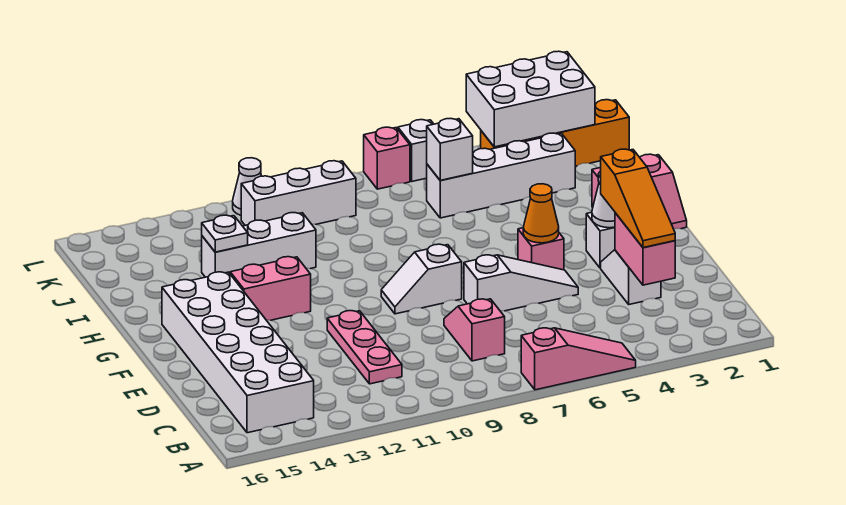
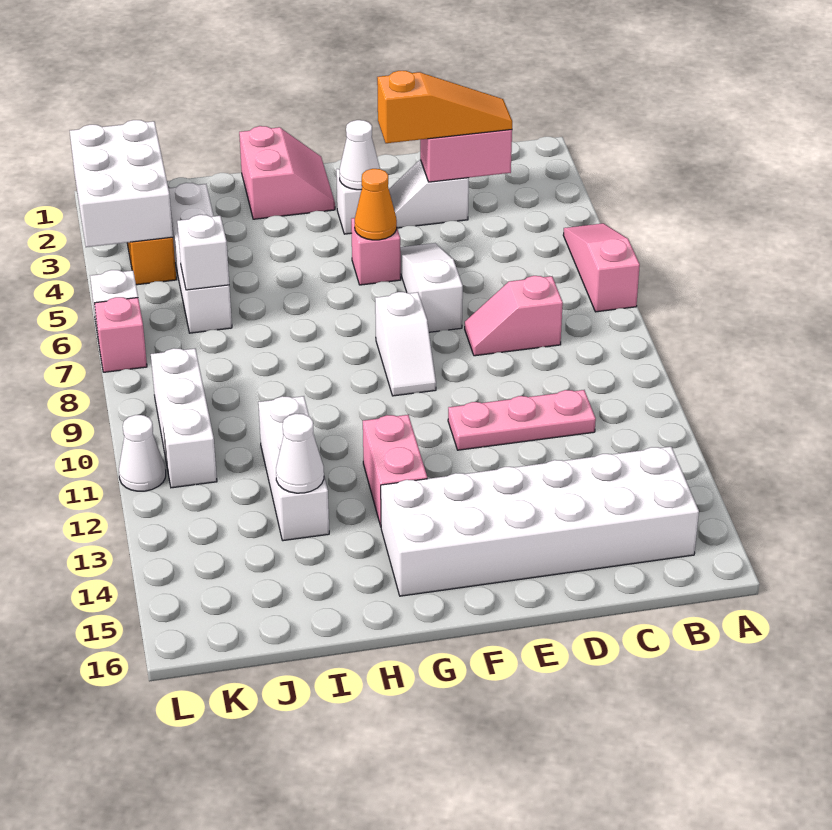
white plate I13 level 2 -> white cone I13 level 2

